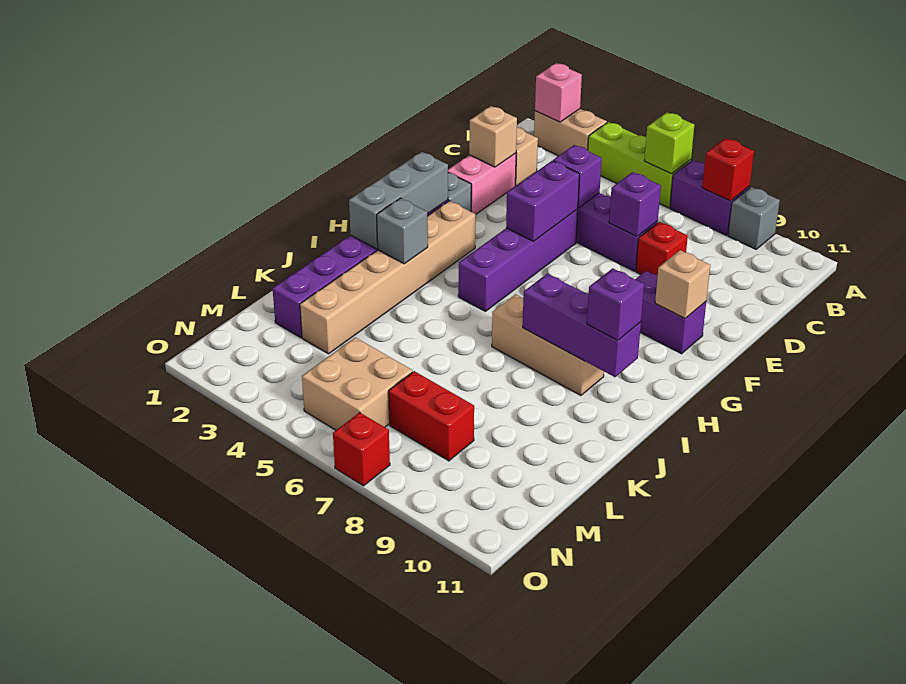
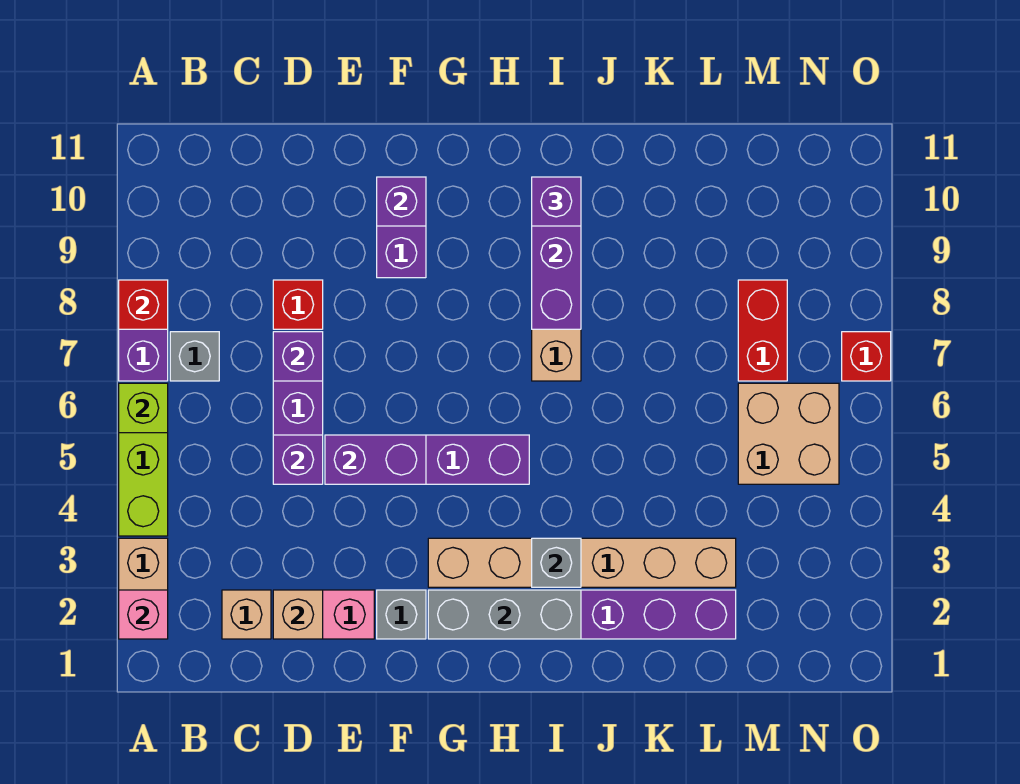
grey brick A9 level 1 -> grey brick B7 level 1
tan brick F10 level 2 -> purple brick F10 level 2

